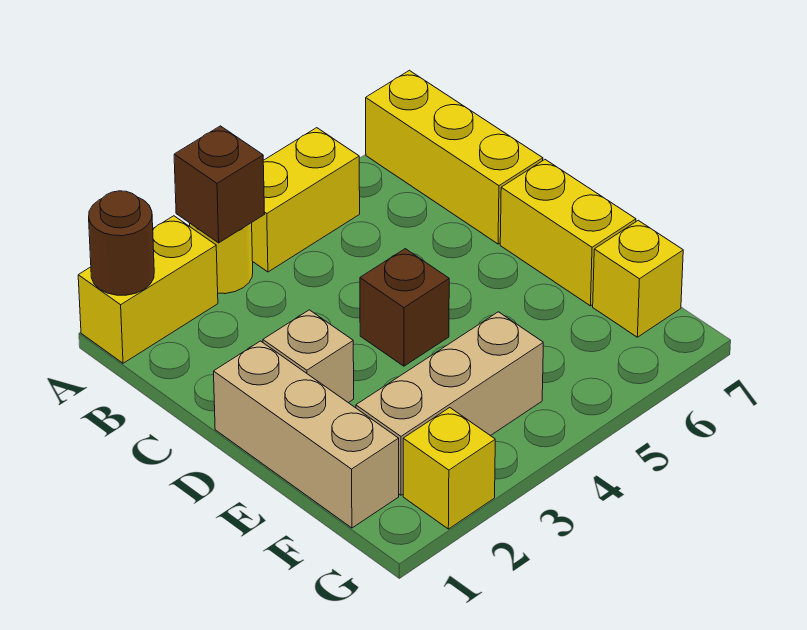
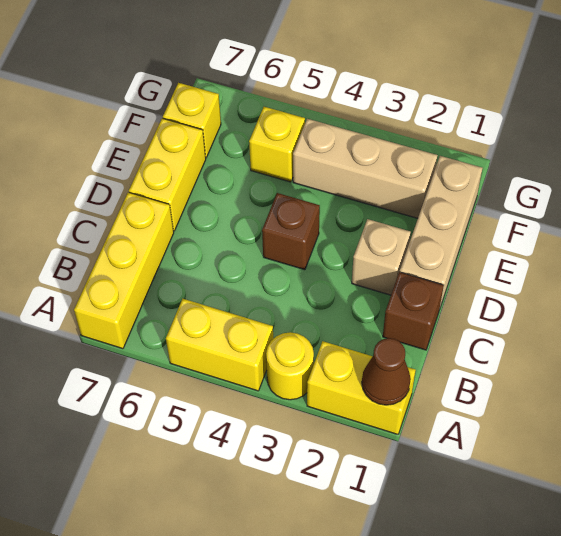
brown round brick A1 level 2 -> brown cone A1 level 2
brown brick A3 level 2 -> brown brick C1 level 1
yellow brick G2 level 1 -> yellow brick F5 level 1

